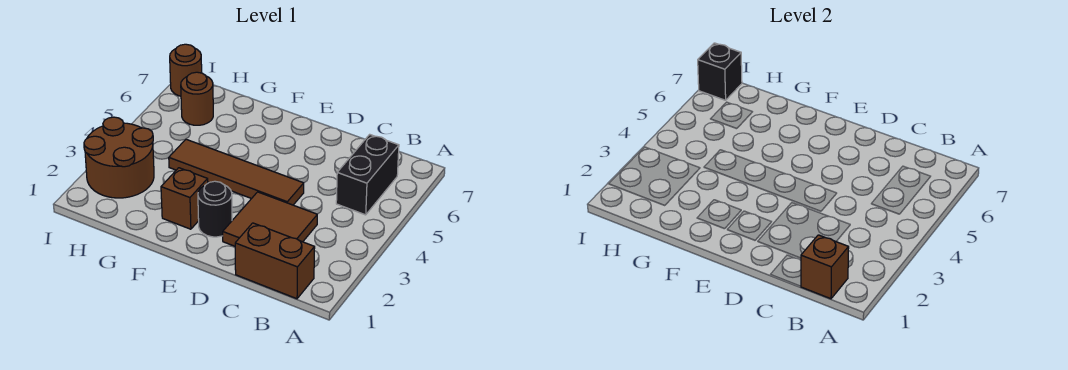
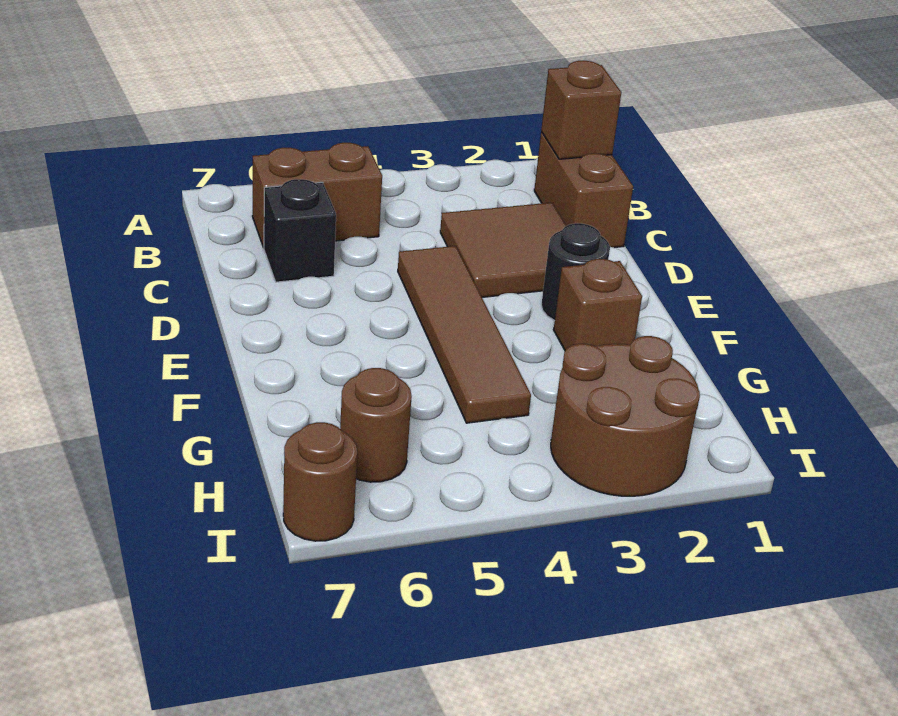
black brick B5:B6 level 1 -> brown brick B5:B6 level 1
black brick I7 level 2 -> black brick C6 level 1

